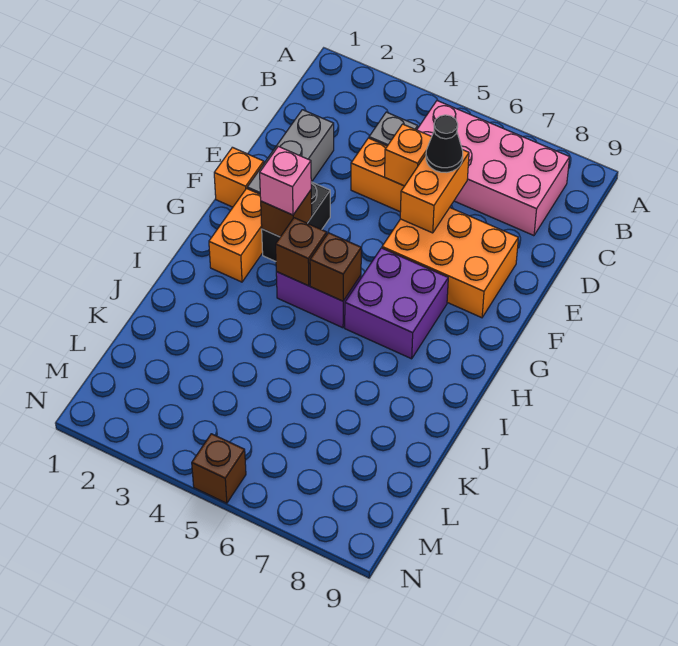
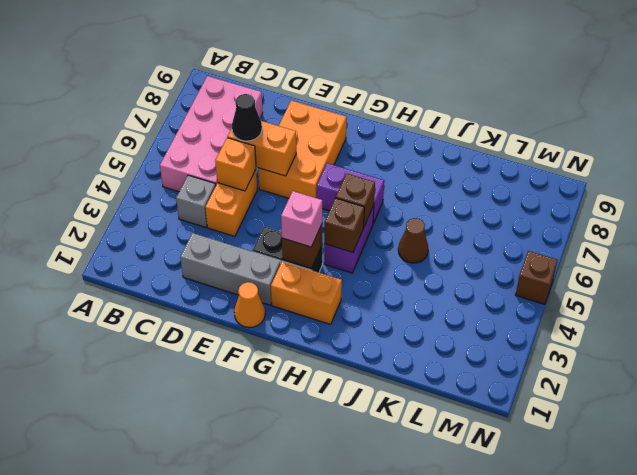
orange brick F1 level 1 -> orange cone F1 level 1
purple brick G6:H7 level 1 -> purple brick G6:H6 level 1
none -> brown cone J5 level 1

